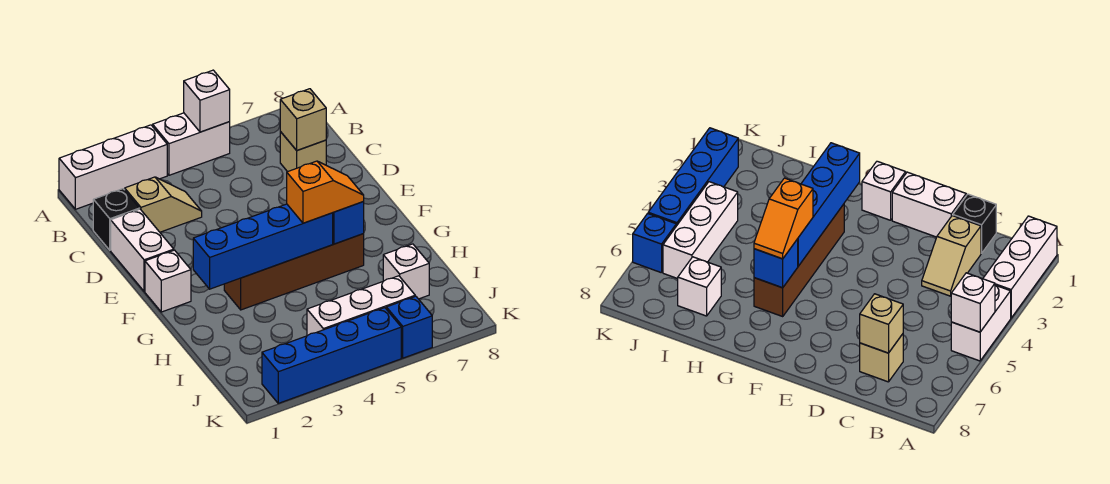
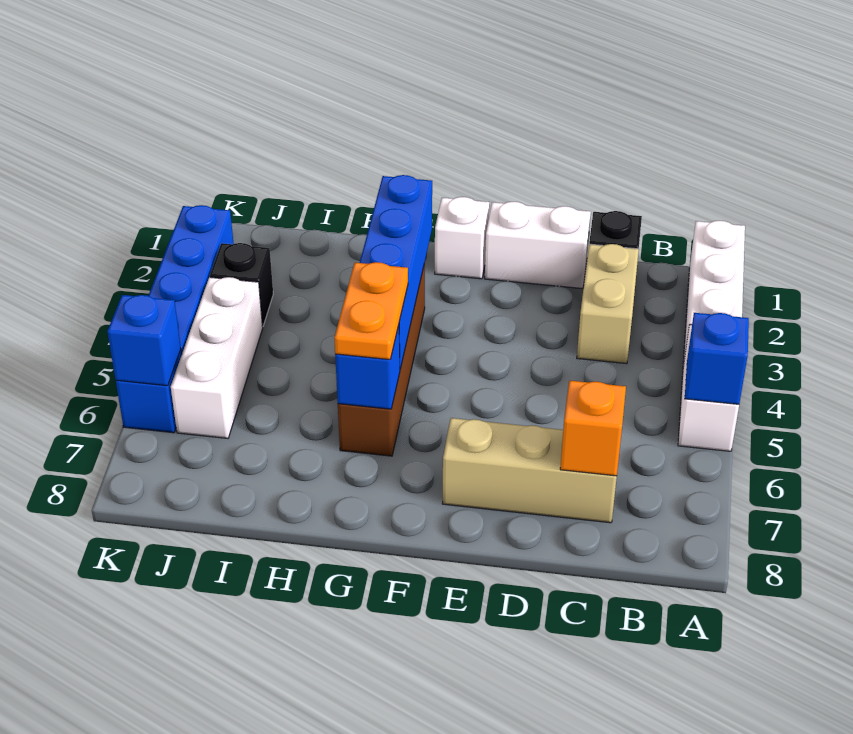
white brick A5 level 2 -> blue brick A5 level 2
tan slope C2:C3 level 1 top 2 -> tan brick C2:C3 level 1
tan brick C7 level 1 -> tan brick C7:E7 level 1
tan brick C7 level 2 -> orange brick C7 level 2
orange slope G5:G6 level 3 top 5 -> orange plate G5:G6 level 3
white brick I7 level 1 -> none
none -> black brick J3 level 1
none -> blue brick K6 level 2

